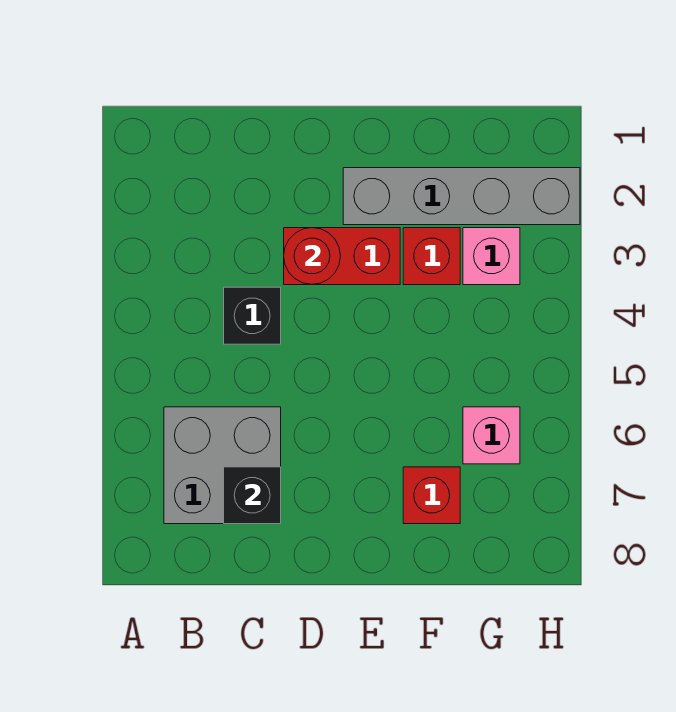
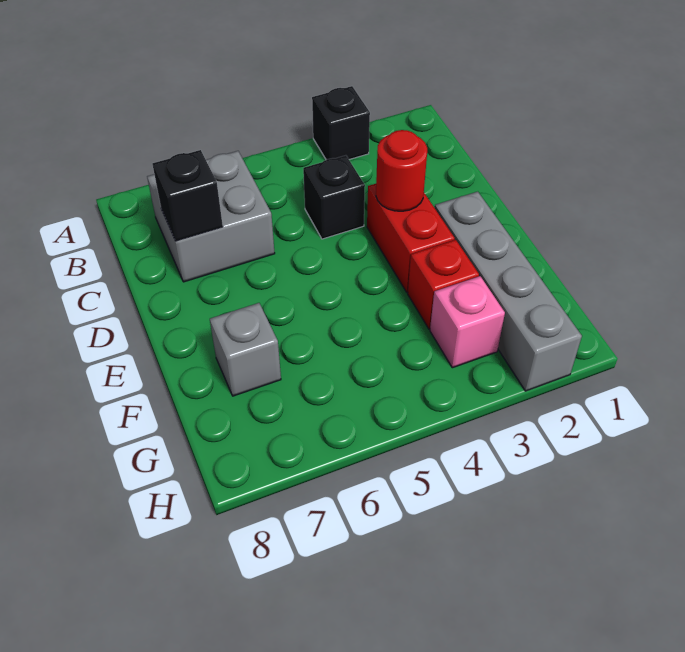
none -> black brick A3 level 1
red brick F7 level 1 -> grey brick F7 level 1
pink brick G6 level 1 -> none

